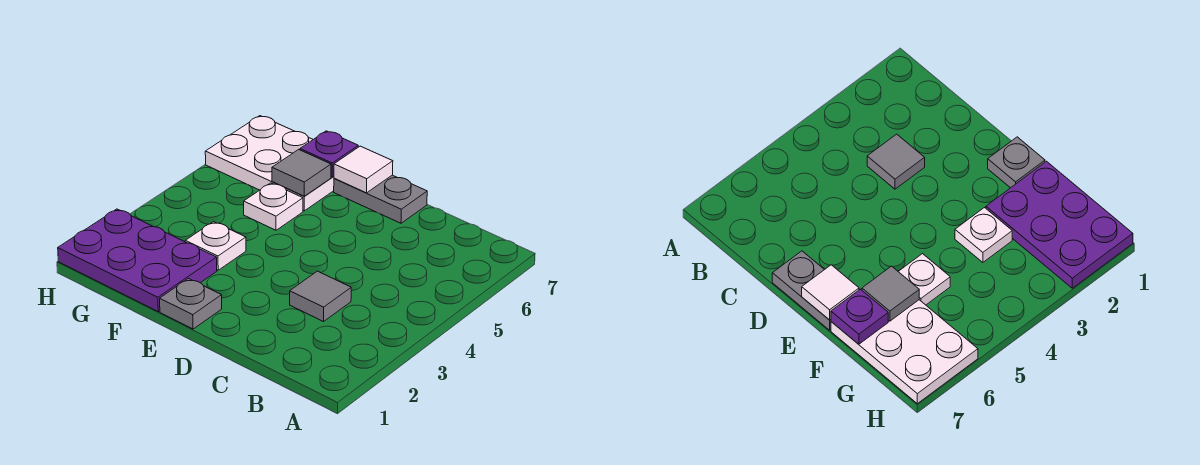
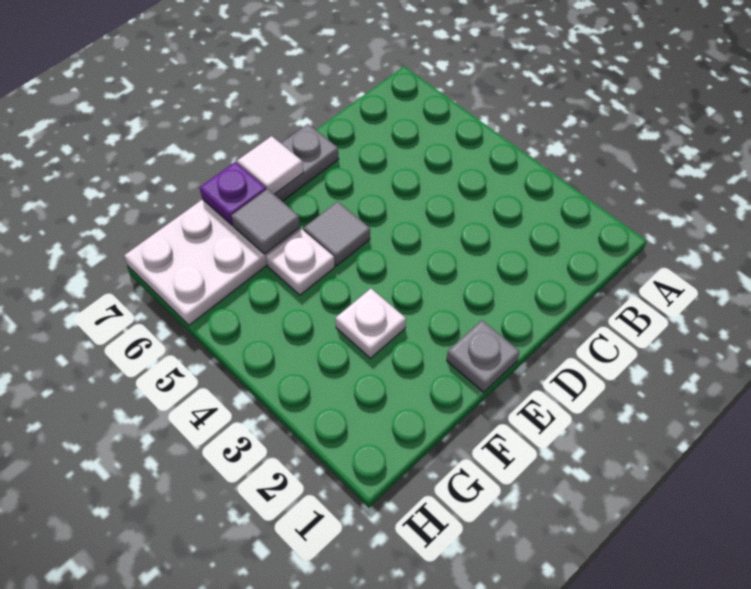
grey tile C3 level 1 -> grey tile E5 level 1
purple plate F1:H2 level 1 -> none

